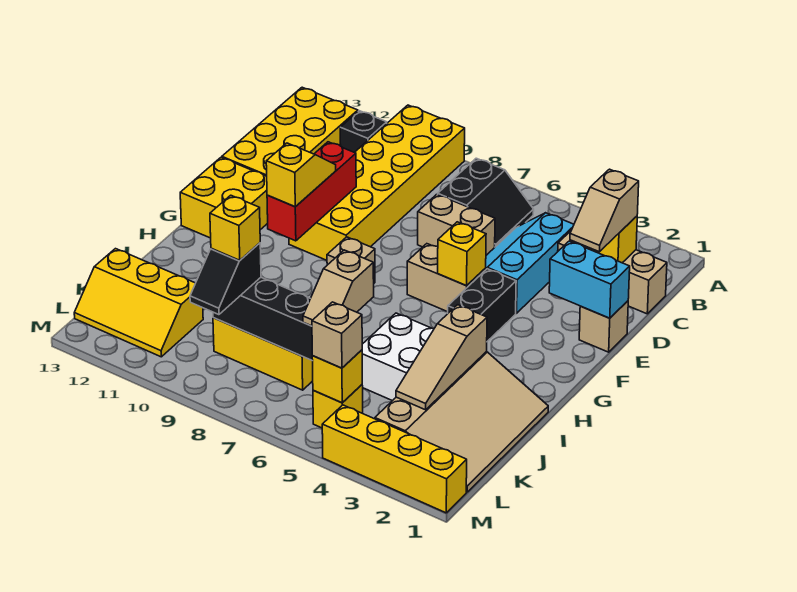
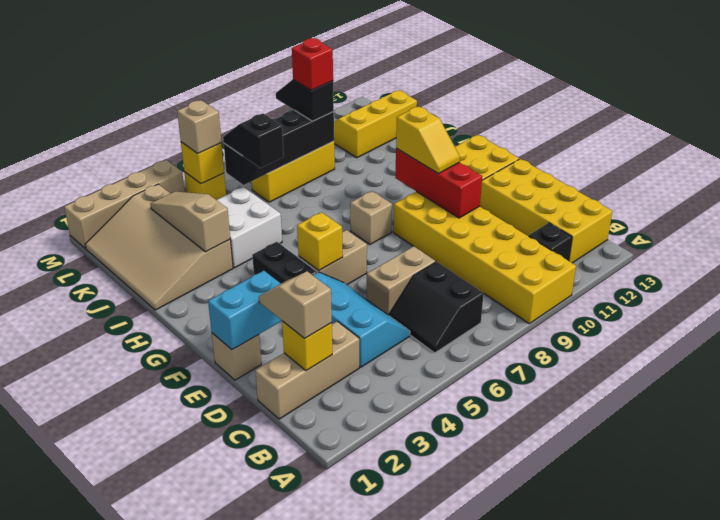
tan slope J6:K6 level 3 top J -> black slope J6:K6 level 3 top J
yellow brick K9 level 4 -> red brick K9 level 4
yellow brick M1:M4 level 1 -> tan brick M1:M4 level 1

